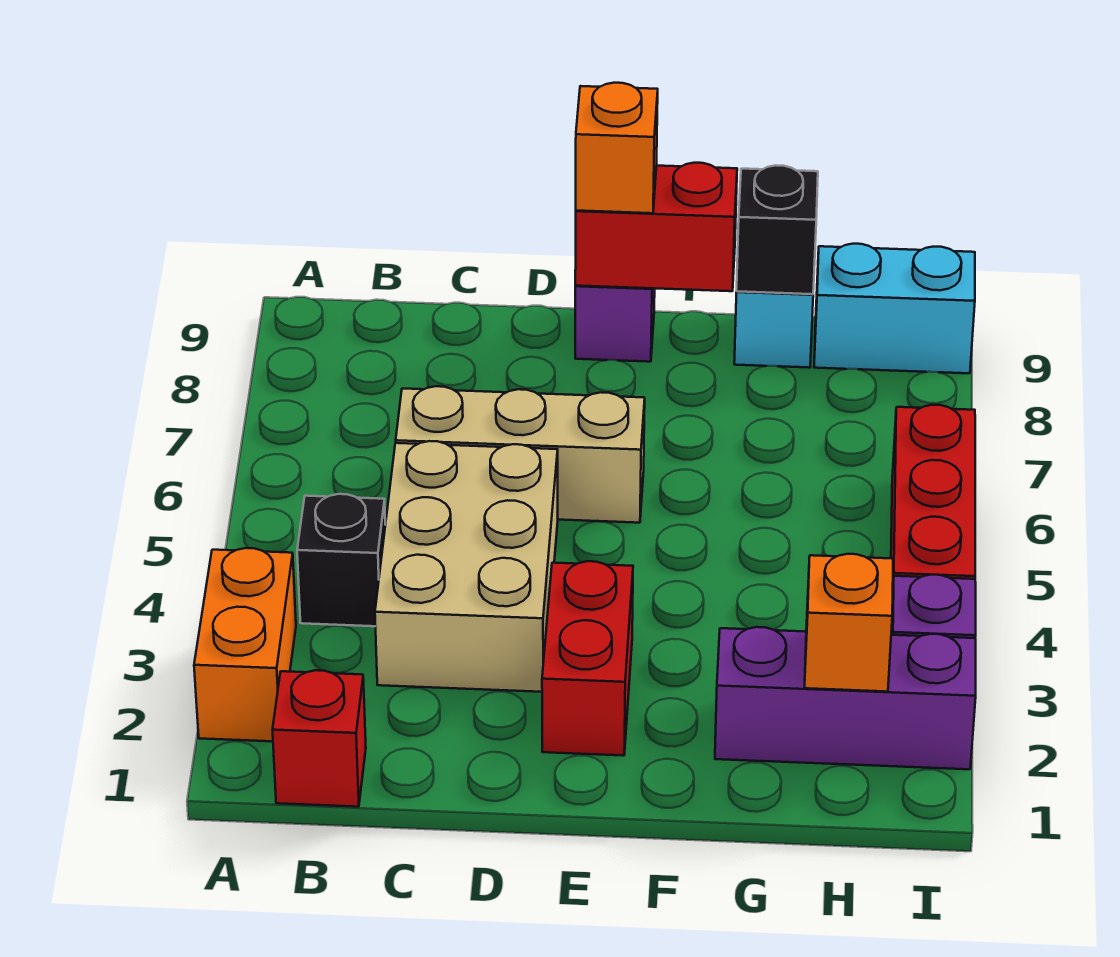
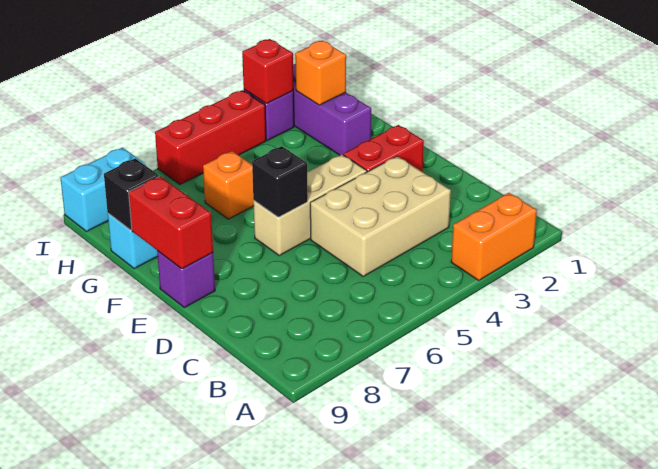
red brick B1 level 1 -> red brick I3 level 2
black brick B4 level 1 -> black brick E6 level 2
tan brick C6:E6 level 1 -> tan brick E4:E6 level 1
orange brick E9 level 3 -> orange brick G6 level 1
cyan brick H9:I9 level 1 -> cyan brick I8:I9 level 1

